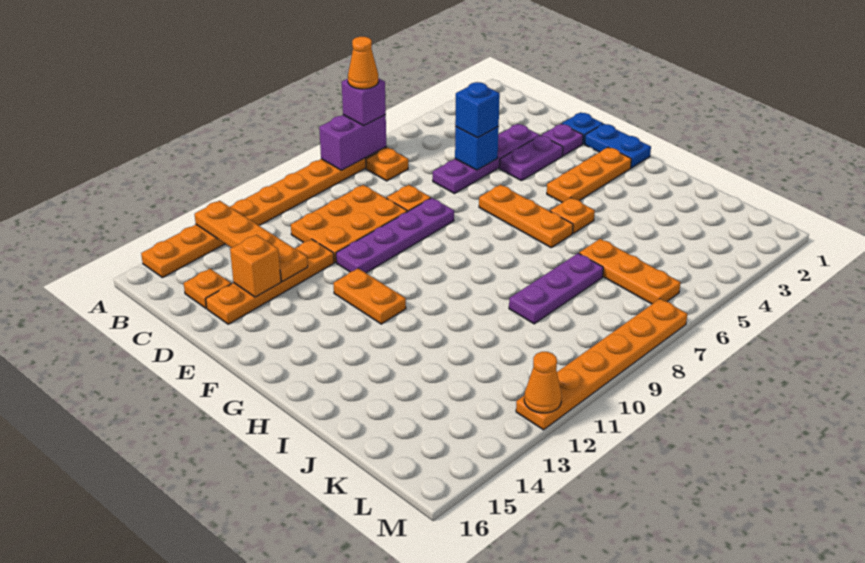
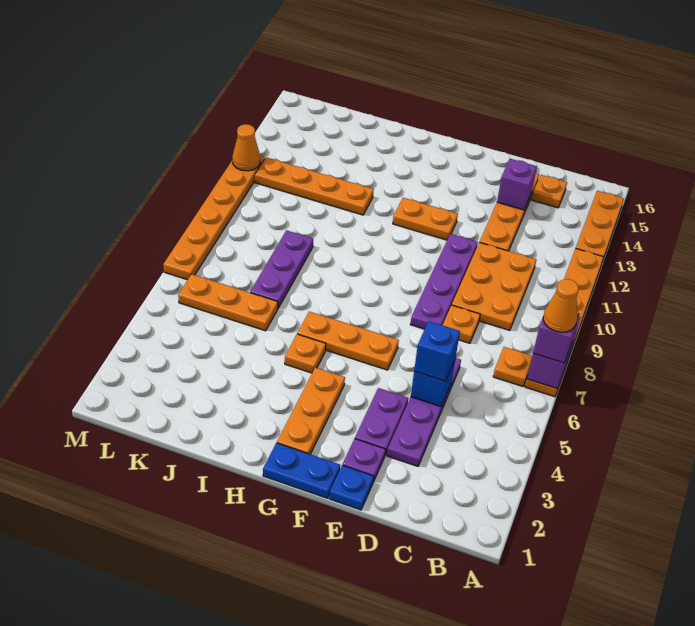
orange plate A13:D13 level 2 -> orange plate I12:L12 level 1
orange brick D14 level 2 -> purple brick D14 level 2

